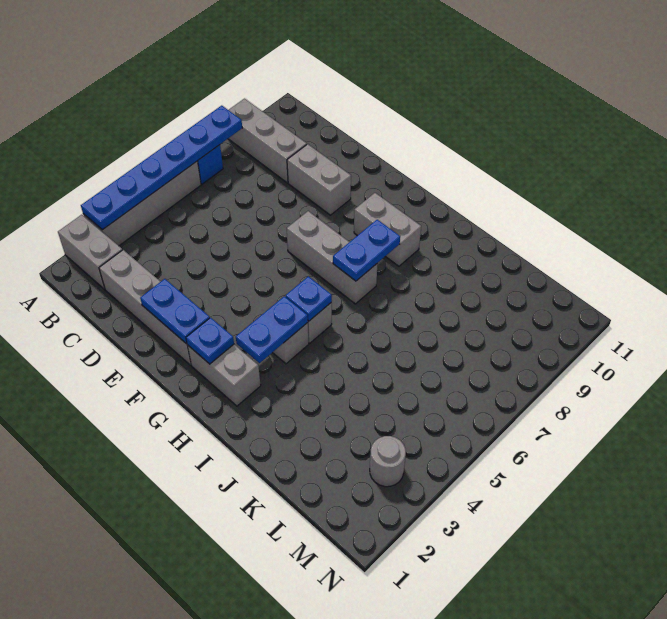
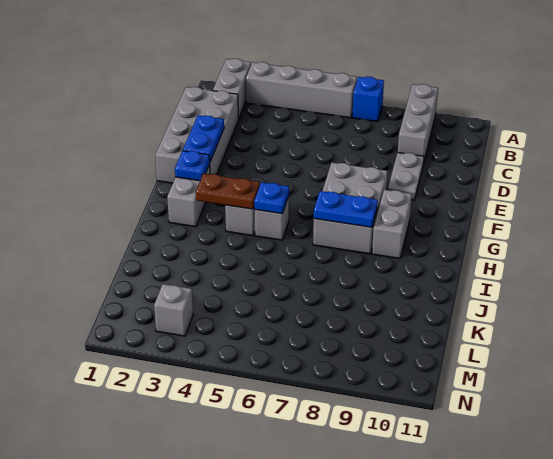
blue plate A3:A8 level 2 -> none
grey brick C2:F2 level 1 -> grey brick C1:F2 level 1
grey brick D9:E9 level 1 -> grey plate D9:E9 level 1
grey brick F7:H7 level 1 -> grey brick F7:H8 level 1
blue plate H3:H4 level 2 -> brown plate H3:H4 level 2
grey round brick M3 level 1 -> grey brick M3 level 1

